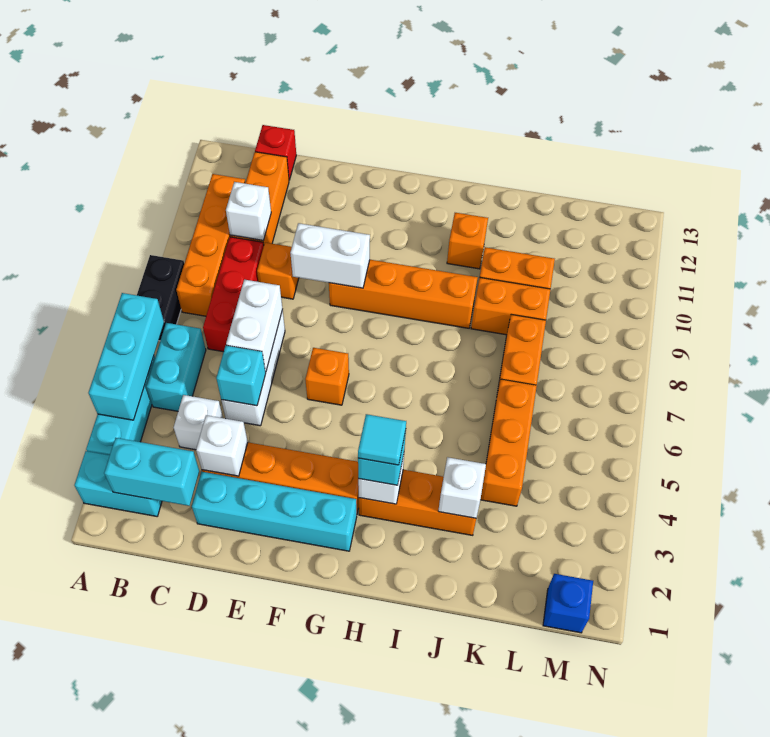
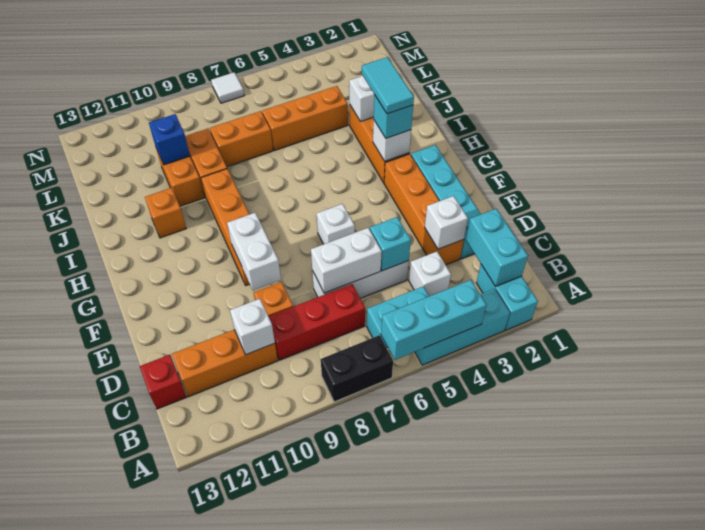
orange brick B8:B11 level 1 -> none
orange brick F6 level 1 -> white brick F6 level 1
cyan tile H3 level 4 -> cyan tile H3:I3 level 4
blue brick M1 level 1 -> blue brick K10 level 2
none -> white tile N7 level 1

